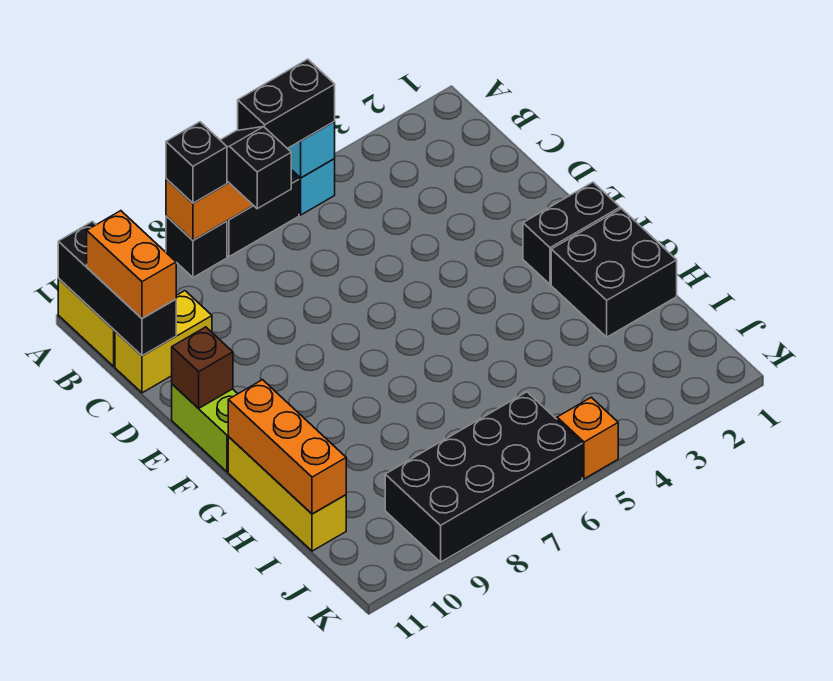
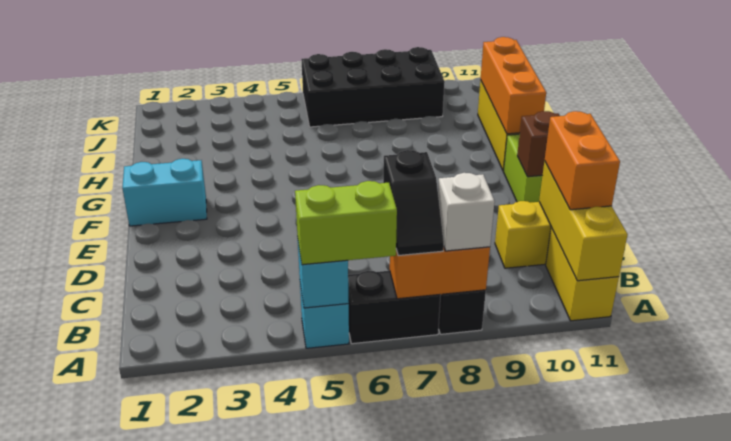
black brick A5:A6 level 3 -> lime brick A5:A6 level 3
black brick A8 level 3 -> white brick A8 level 3
black brick A11:C11 level 2 -> yellow brick A11:C11 level 2
black brick F1:F2 level 1 -> cyan brick F1:F2 level 1
black brick G1:H2 level 1 -> none
orange brick K5 level 1 -> none

